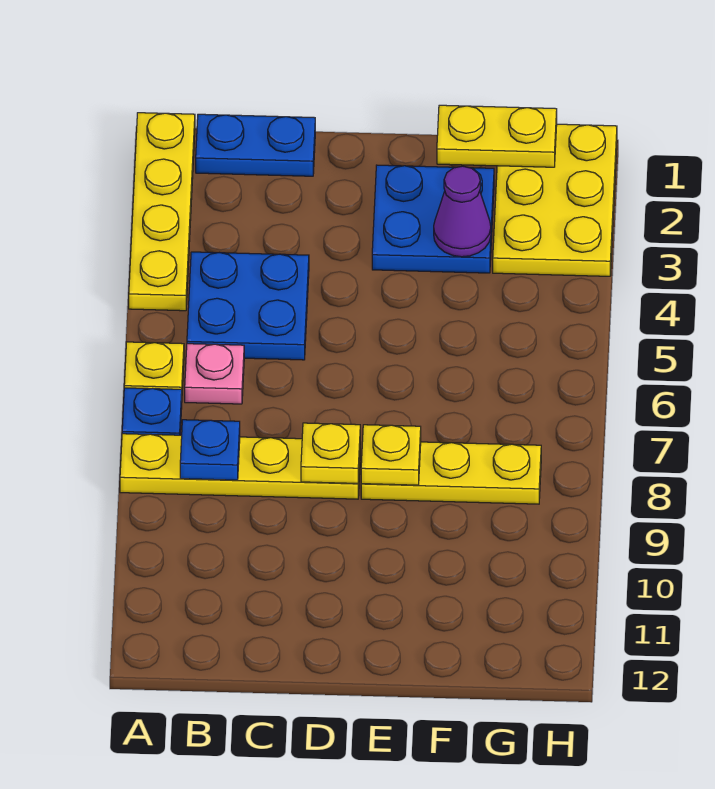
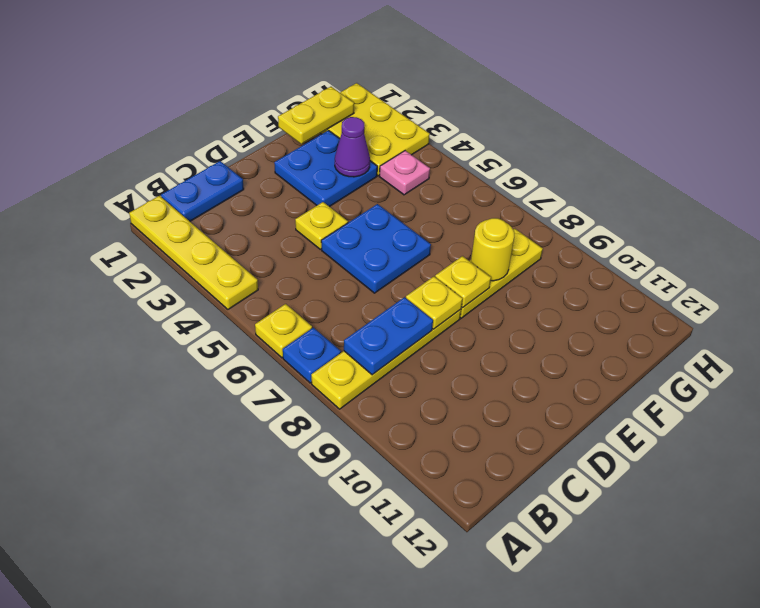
blue plate B4:C5 level 1 -> blue plate D5:E6 level 1
pink plate B6 level 1 -> pink plate G4 level 1
blue plate B8 level 2 -> blue plate B8:C8 level 2
none -> yellow plate D4 level 1
none -> yellow round brick F8 level 2

